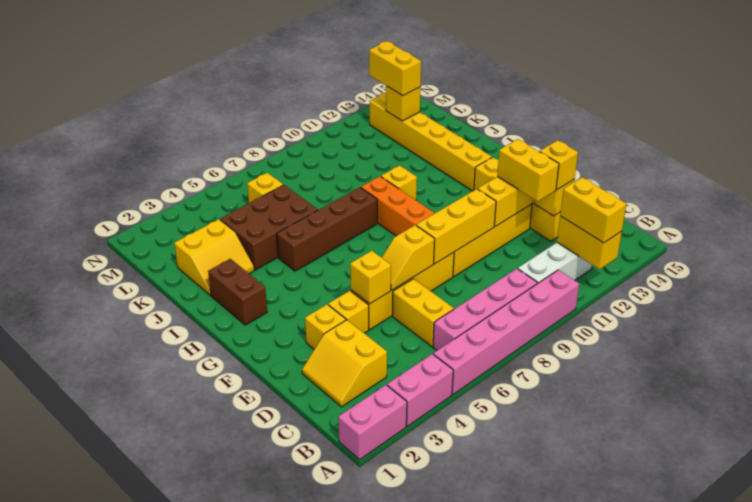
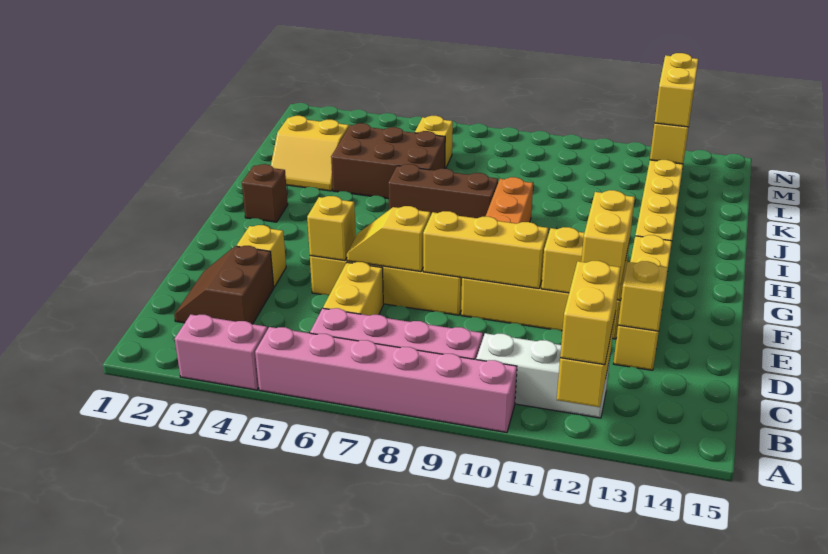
pink brick A1:A2 level 1 -> none
yellow slope C2:D3 level 1 top 3 -> brown slope C2:D3 level 1 top 3
yellow brick D13 level 3 -> none
yellow brick E4 level 1 -> none
brown brick H2:I2 level 1 -> brown brick H2 level 1
brown brick I5:I8 level 1 -> brown brick I6:I8 level 1
yellow brick I10 level 1 -> none

